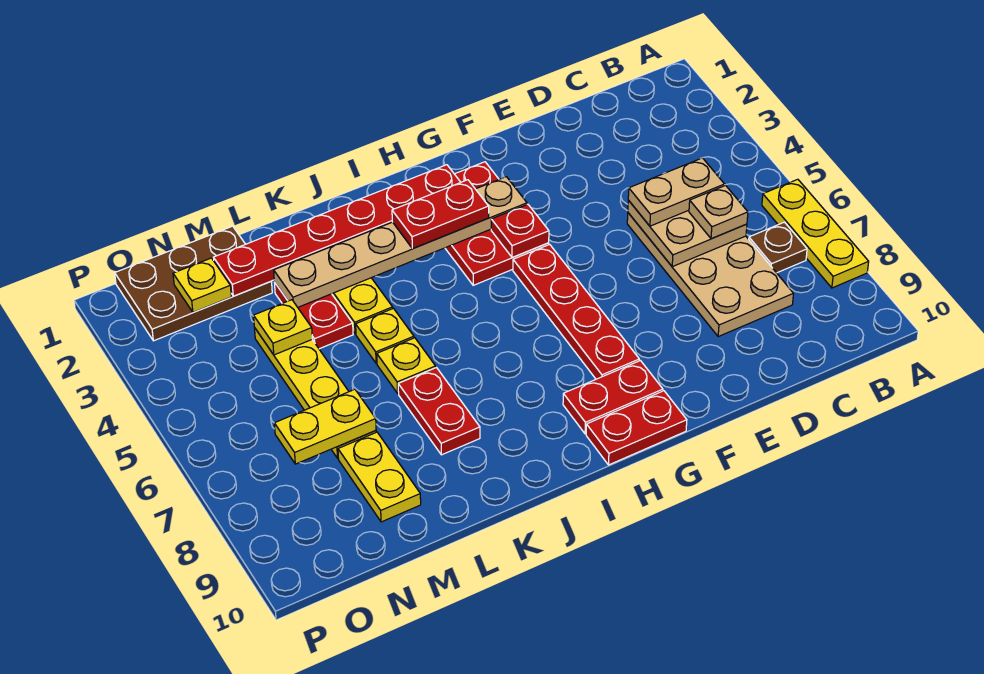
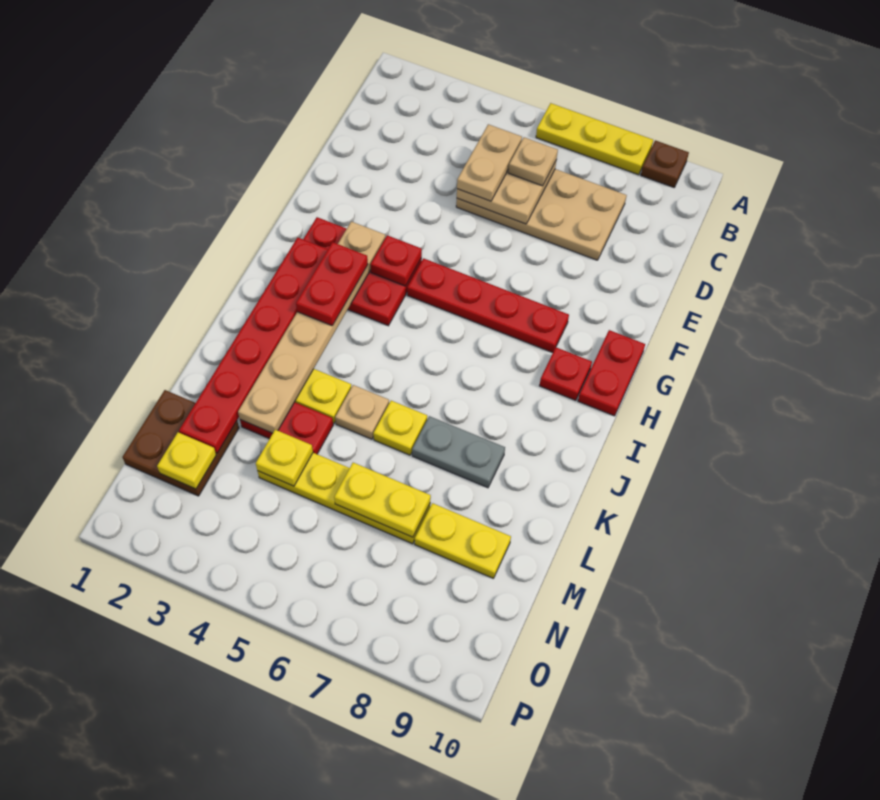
brown plate B7 level 1 -> brown plate A9 level 1
red plate G9:H9 level 1 -> red plate H9 level 1
yellow plate K5 level 1 -> tan plate K5 level 1
red plate K7:K8 level 1 -> grey plate K7:K8 level 1
brown plate M1:O2 level 1 -> brown plate M1:N2 level 1
yellow plate M7:N7 level 2 -> yellow plate M6:M7 level 2

